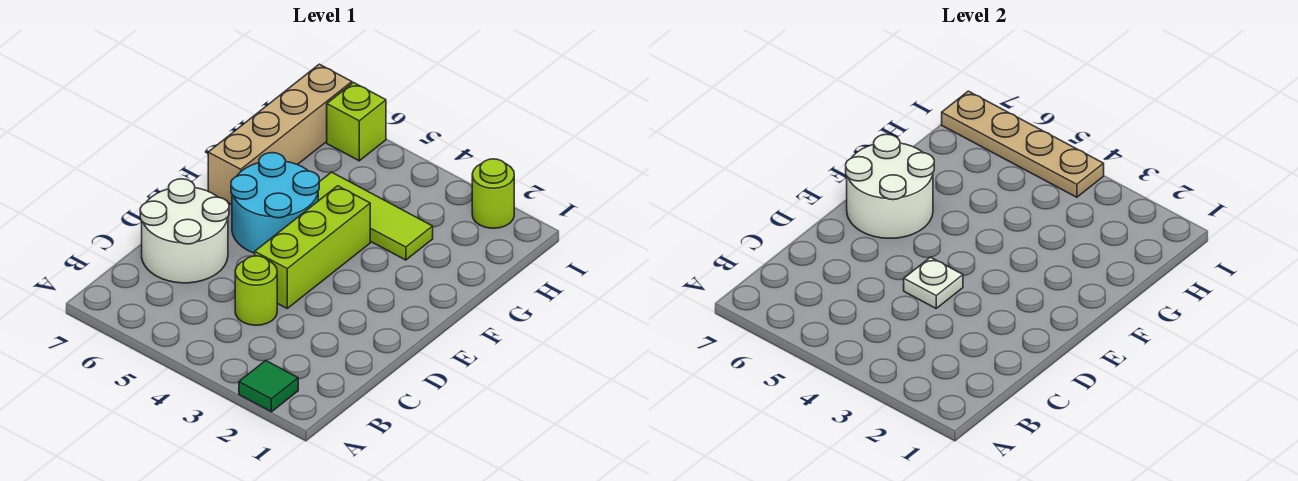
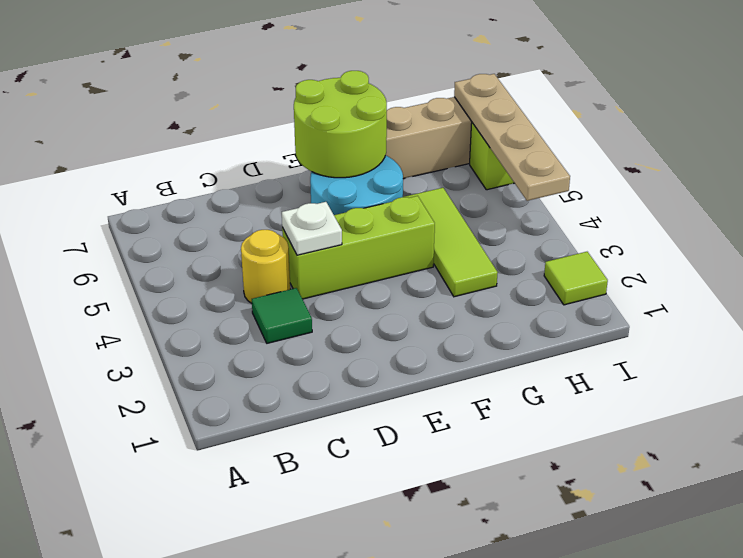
green tile A2 level 1 -> green tile C3 level 1
lime round brick C4 level 1 -> yellow round brick C4 level 1
white round brick C6:D7 level 1 -> none
white round brick E6:F7 level 2 -> lime round brick E6:F7 level 2
lime round brick I2 level 1 -> lime tile I2 level 1

